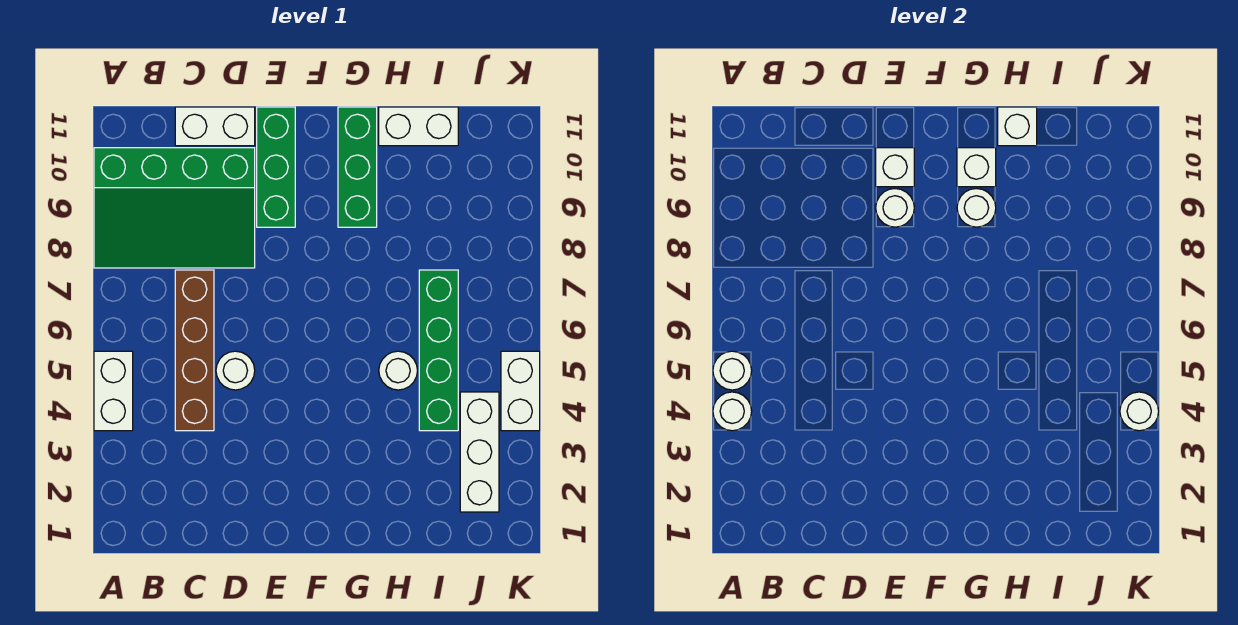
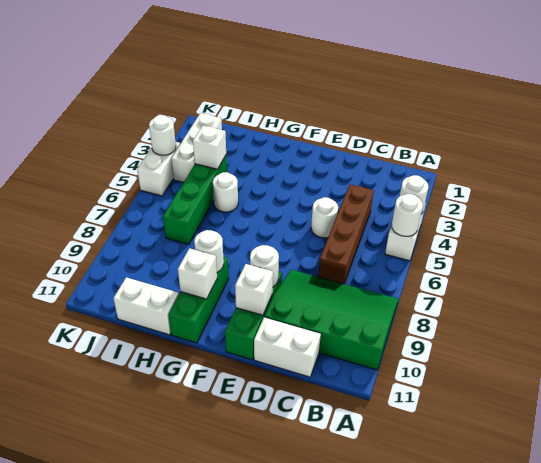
white brick H11 level 2 -> white brick I4 level 2

